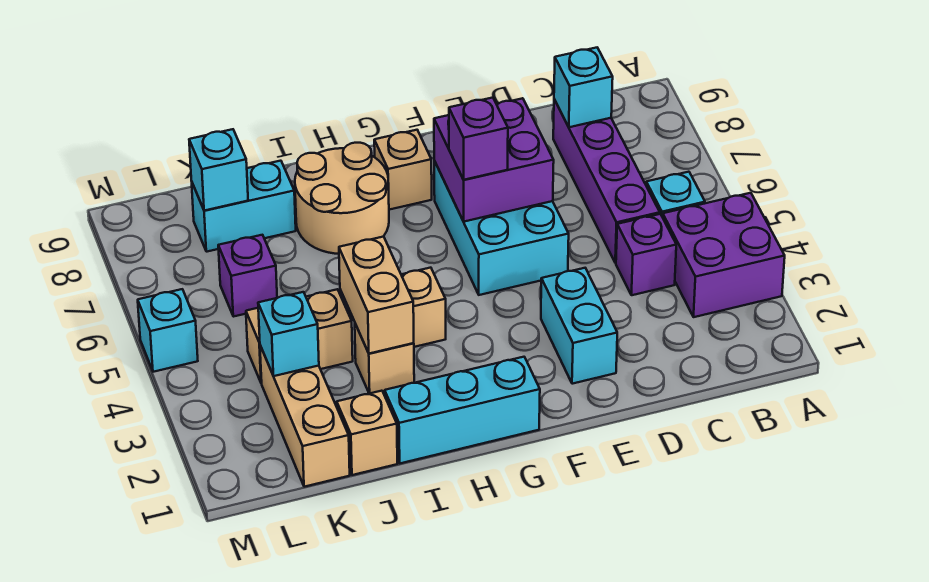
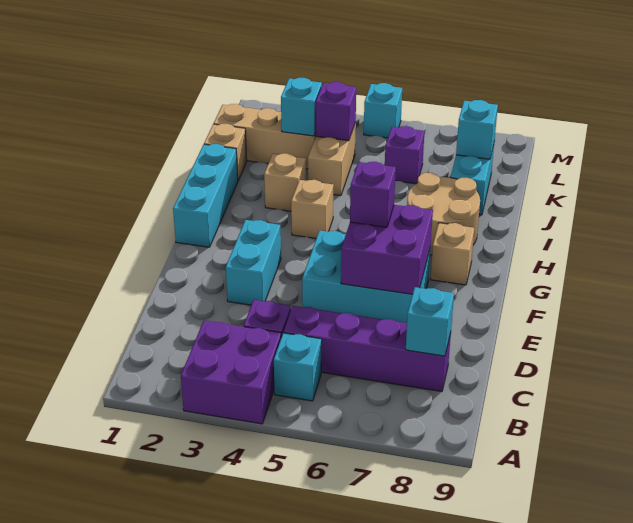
cyan brick E2:E3 level 1 -> cyan brick E3:F3 level 1
tan brick I3:I4 level 2 -> none
none -> purple brick K4 level 2

